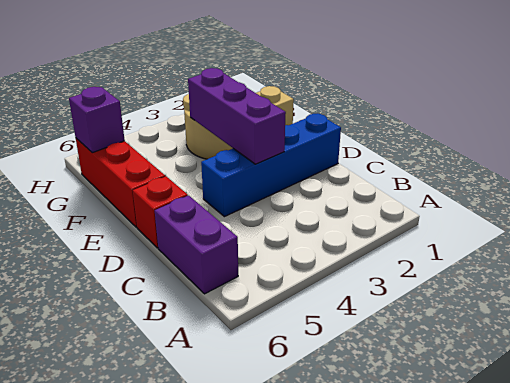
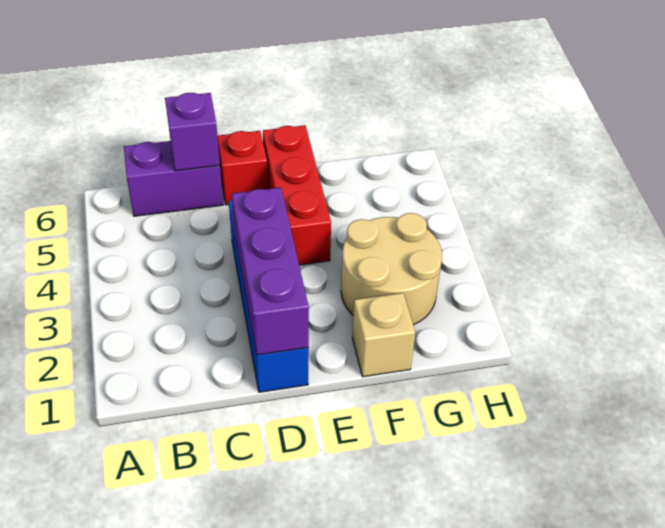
purple brick D3:F3 level 2 -> purple brick D1:D3 level 2
red brick E6:G6 level 1 -> red brick E4:E6 level 1
purple brick G6 level 2 -> purple brick C6 level 2

